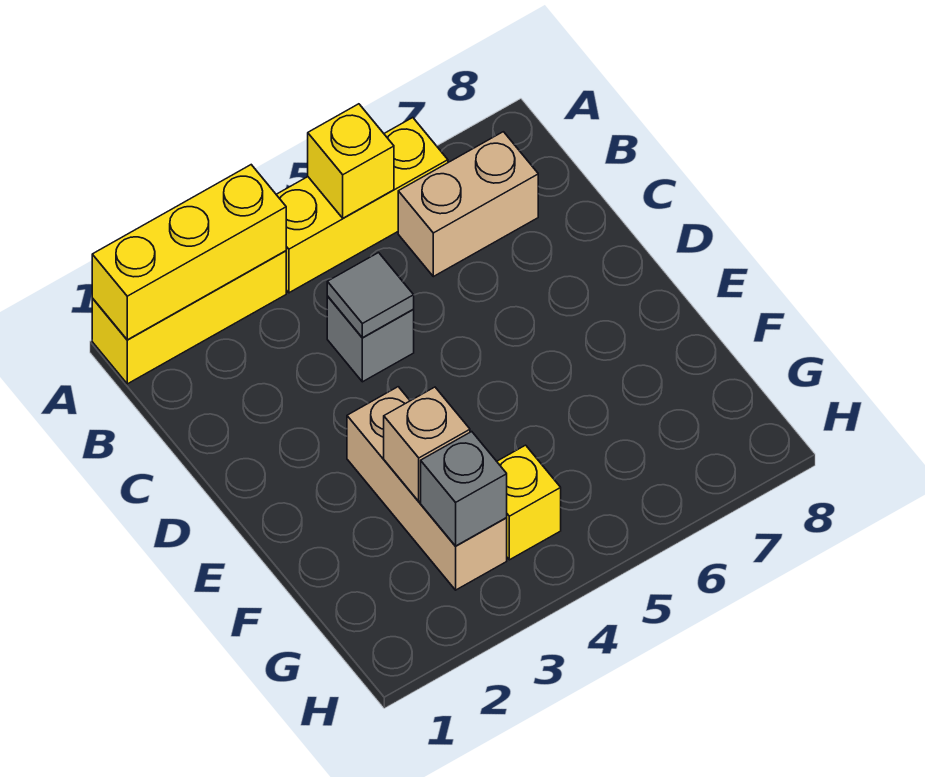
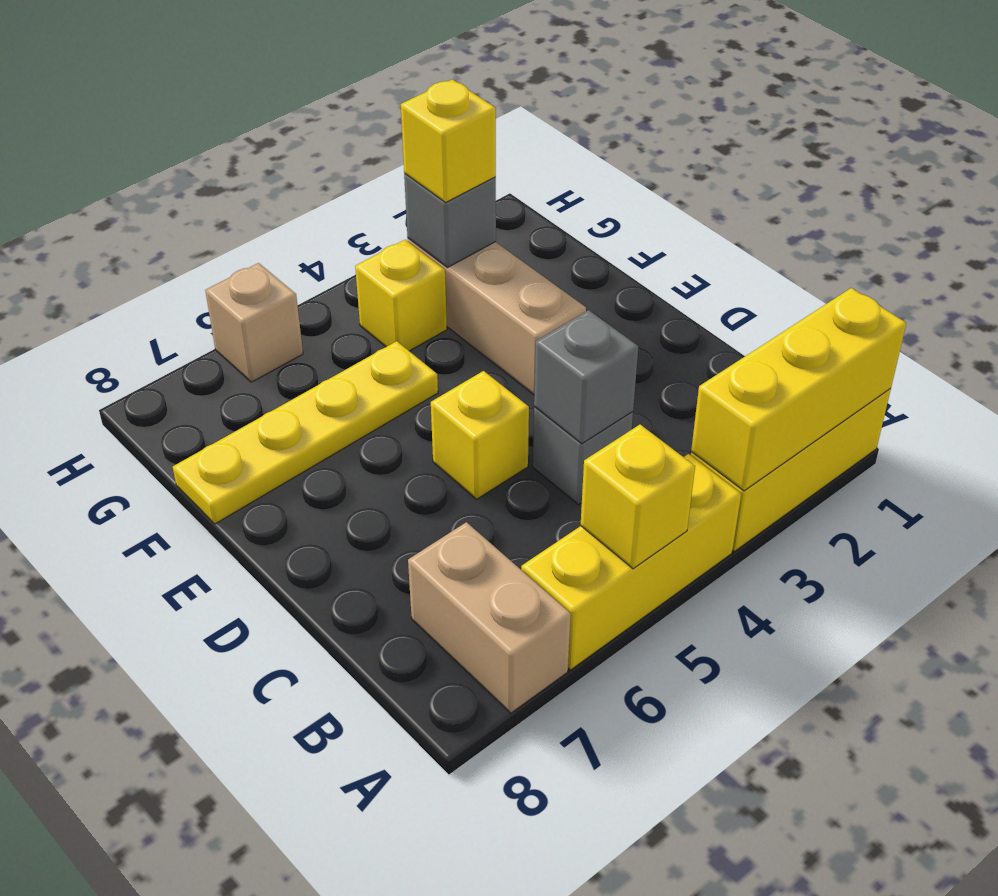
tan brick B6:B7 level 1 -> tan brick A7:B7 level 1
grey tile C4 level 2 -> grey brick C4 level 2
none -> yellow brick D5 level 1
tan brick F3 level 2 -> tan brick H6 level 1
none -> yellow plate F5:F8 level 1
none -> yellow brick G3 level 3

